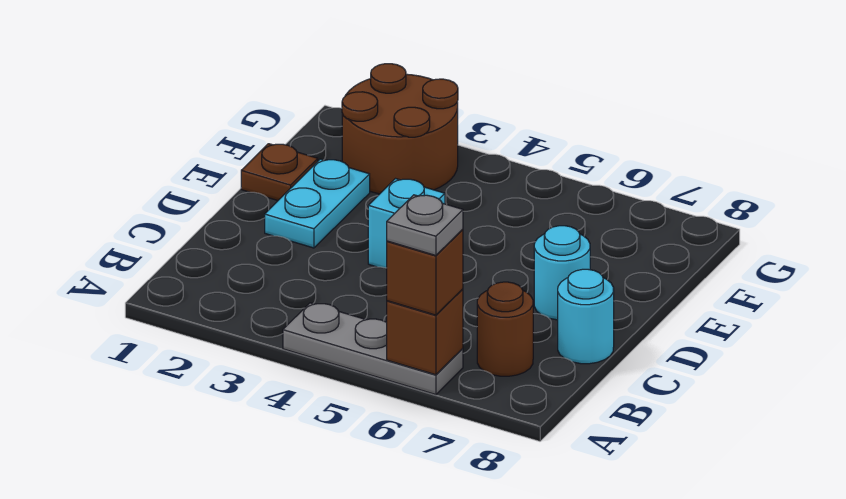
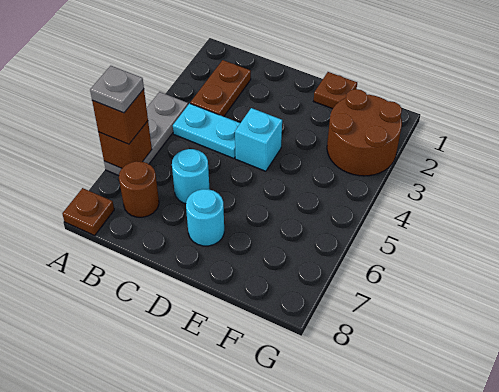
none -> brown plate A8 level 1
none -> brown plate B2:B3 level 1
cyan round brick C8 level 1 -> cyan round brick C6 level 1
cyan plate D2:E2 level 1 -> cyan plate B4:C4 level 1

